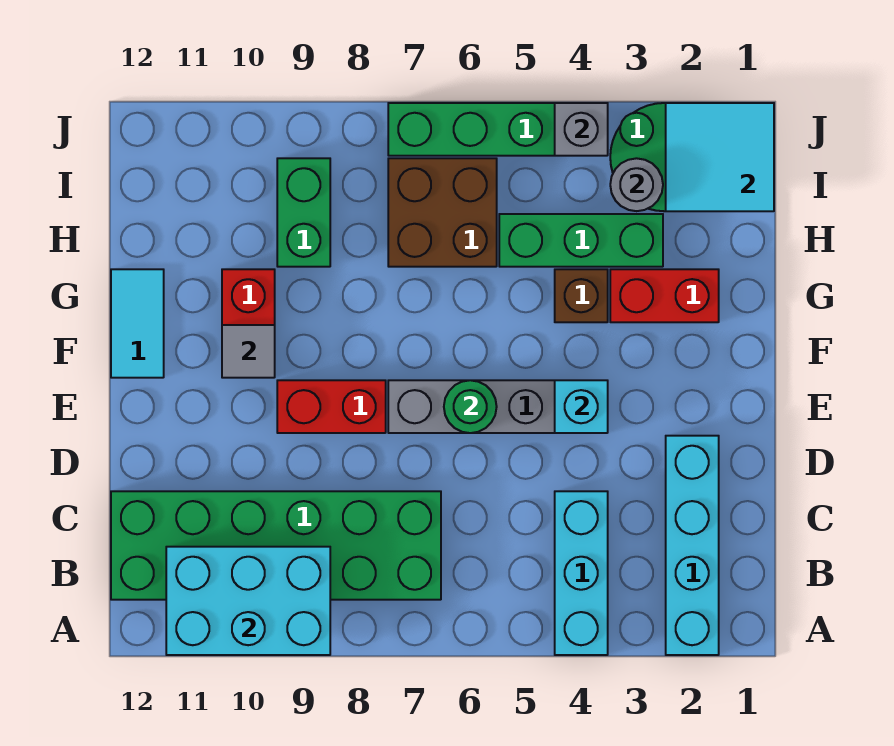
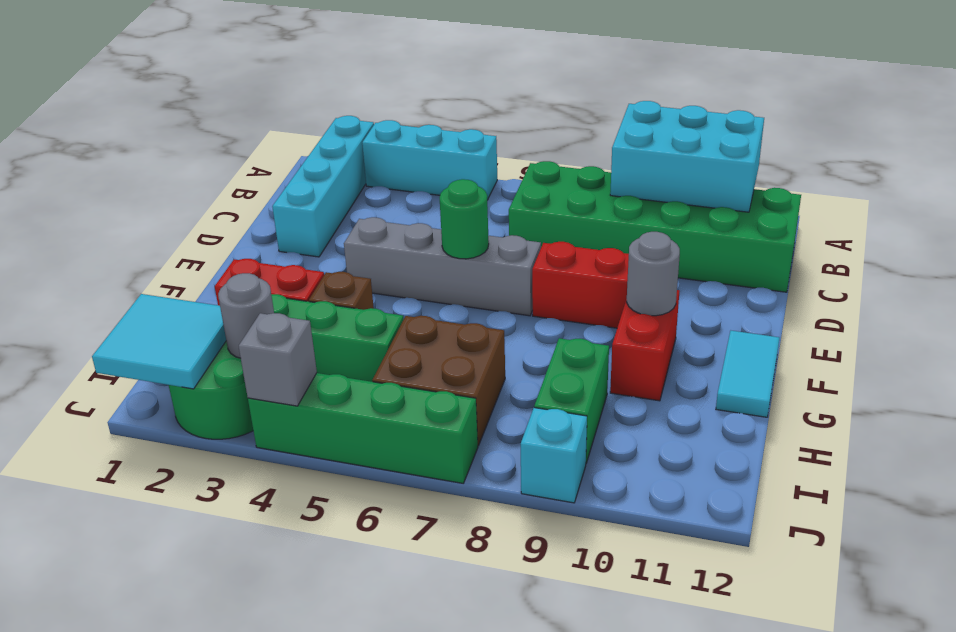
cyan brick A4:C4 level 1 -> cyan brick A3:A5 level 1
cyan brick E4 level 2 -> cyan brick J9 level 1
grey tile F10 level 2 -> grey round brick F10 level 2

